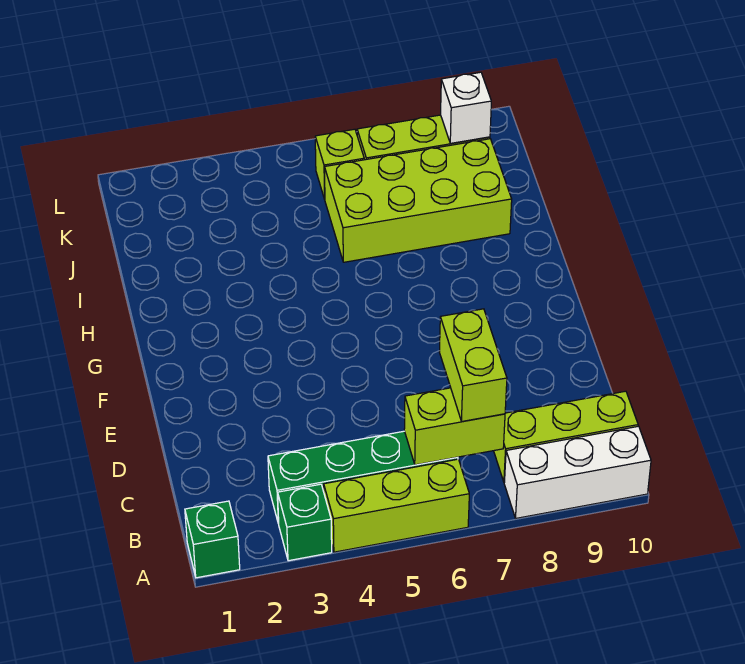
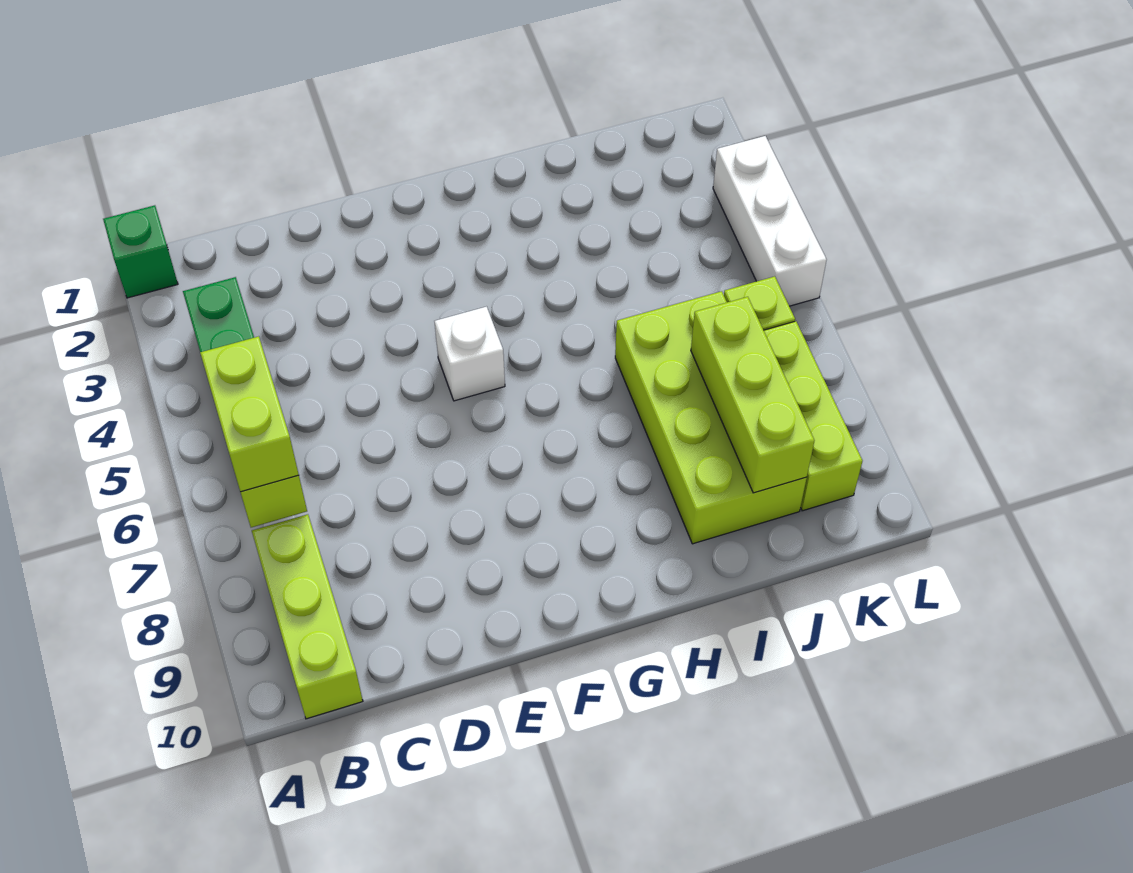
green brick A3 level 1 -> none
lime brick A4:A6 level 1 -> lime brick J7:J9 level 2
white brick A8:A10 level 1 -> white brick L3:L5 level 1
lime brick B7:C7 level 3 -> lime brick B6:B7 level 3
white brick K9 level 2 -> white brick F5 level 1

